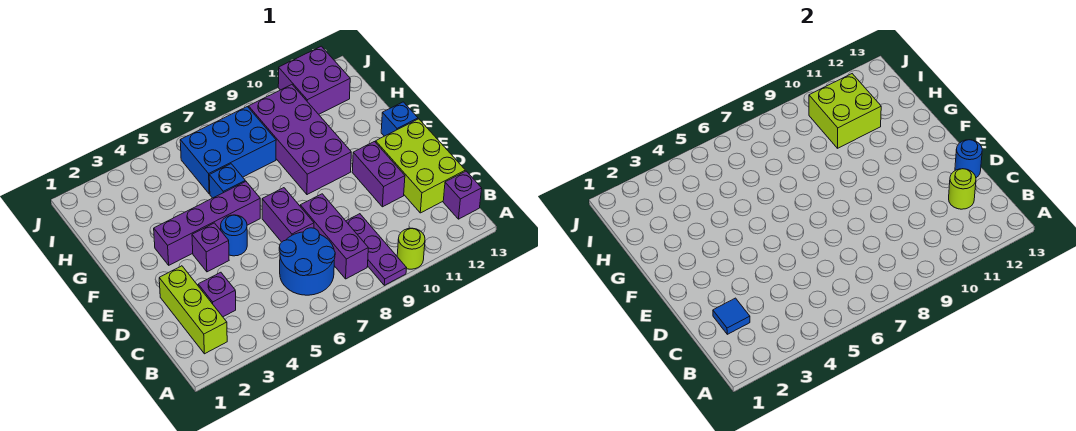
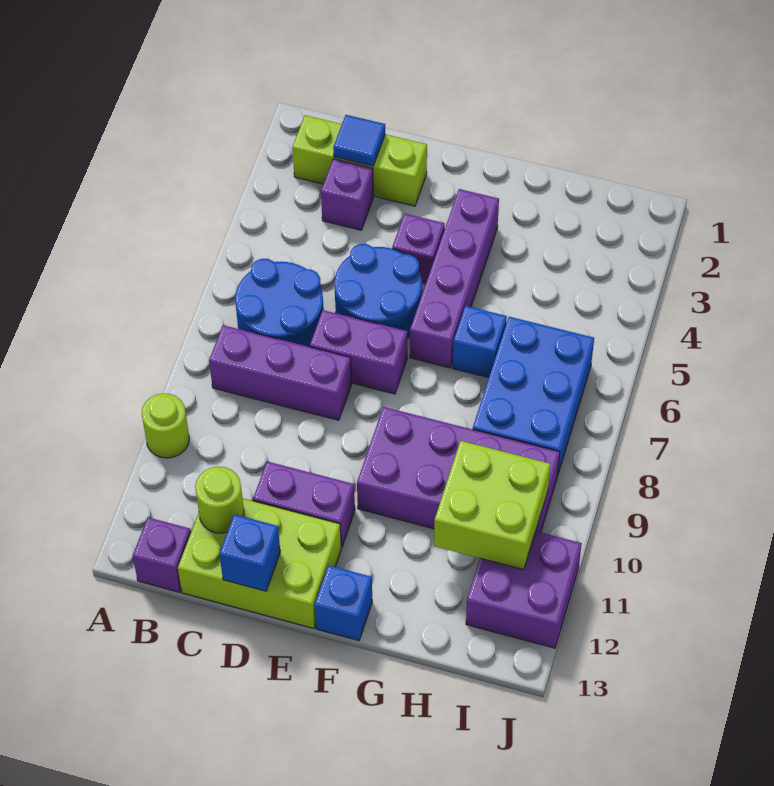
purple plate A9:C9 level 1 -> none
blue round brick D13 level 2 -> blue brick D13 level 2
blue round brick E5 level 1 -> blue round brick D5:E6 level 1

